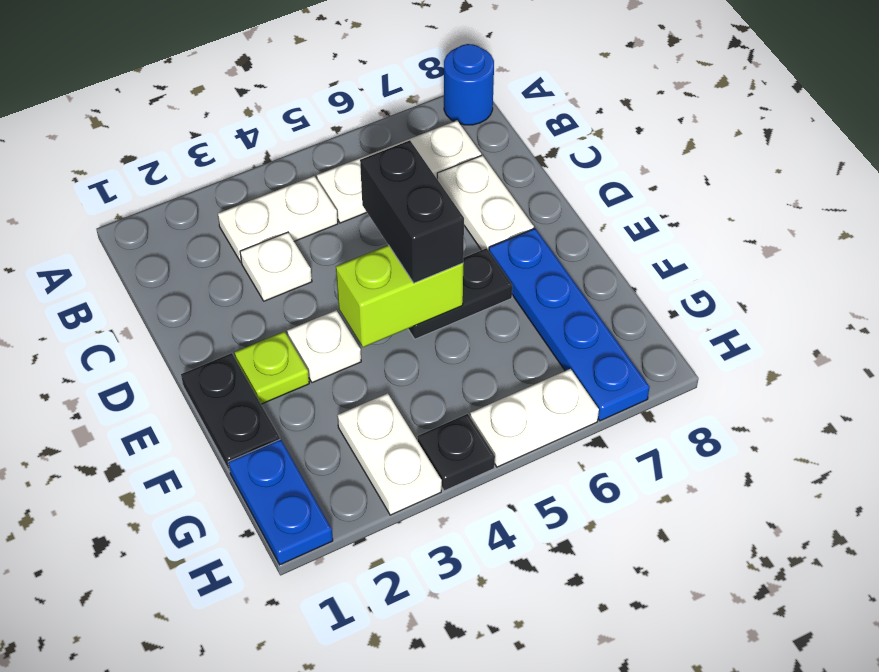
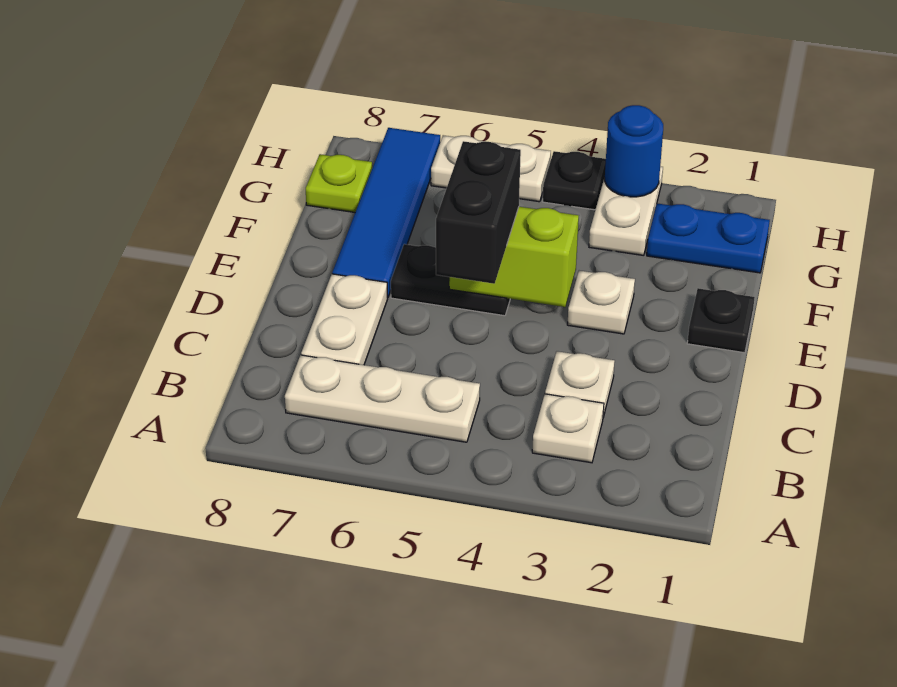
blue round brick A8 level 1 -> blue round brick H3 level 2
white plate B3:B4 level 1 -> white plate B3 level 1
black plate E1:F1 level 1 -> black plate E1 level 1
lime plate E2 level 1 -> lime plate G8 level 1
blue plate E7:H7 level 1 -> blue tile E7:H7 level 1
blue plate G1:H1 level 1 -> blue plate G1:G2 level 1

